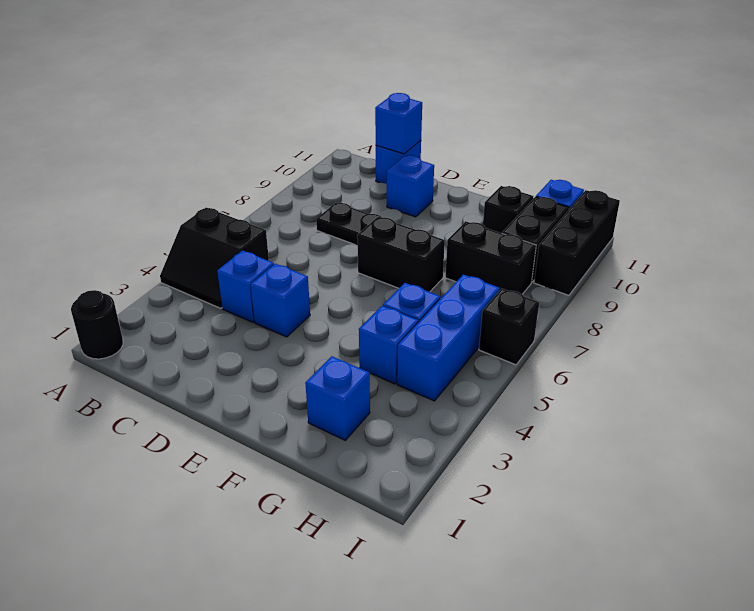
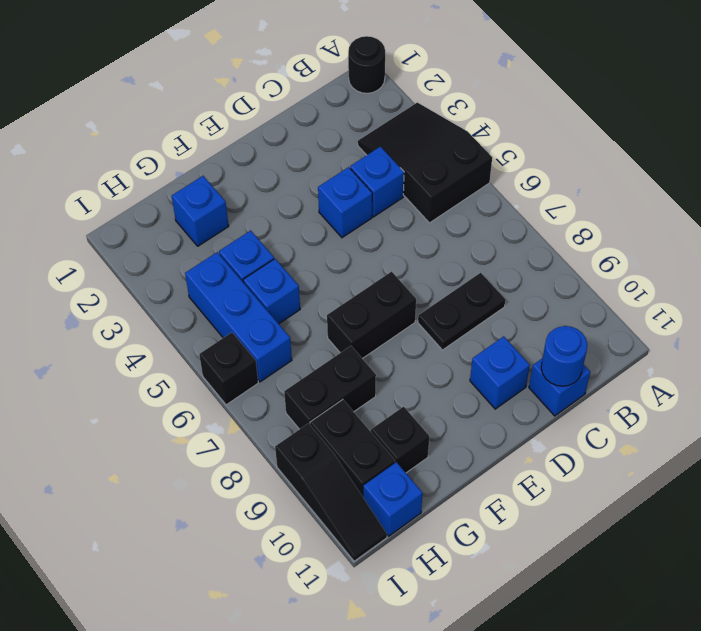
black slope A4:B5 level 1 top 5 -> black slope A3:B5 level 1 top 5
blue brick C11 level 2 -> blue round brick C11 level 2
black brick I9:I11 level 1 -> black slope I9:I11 level 1 top 9

